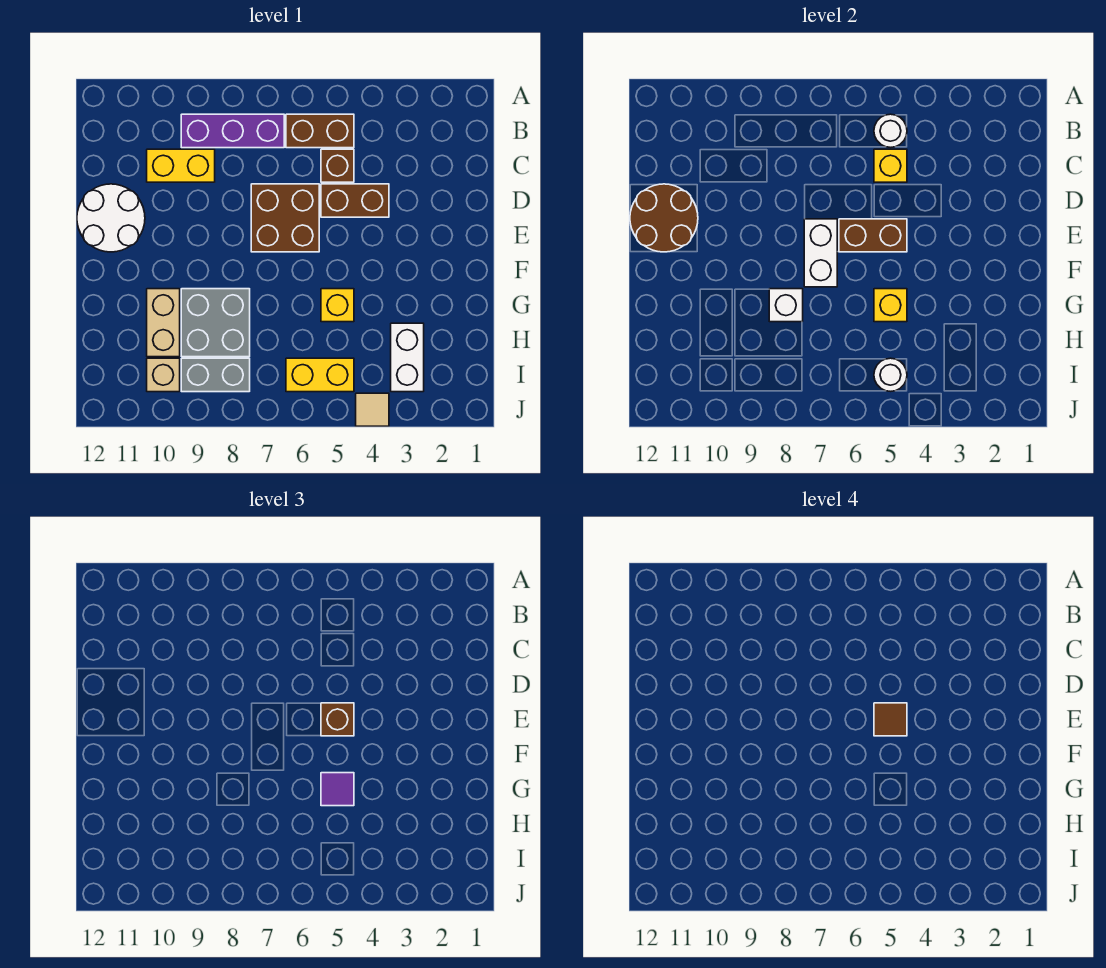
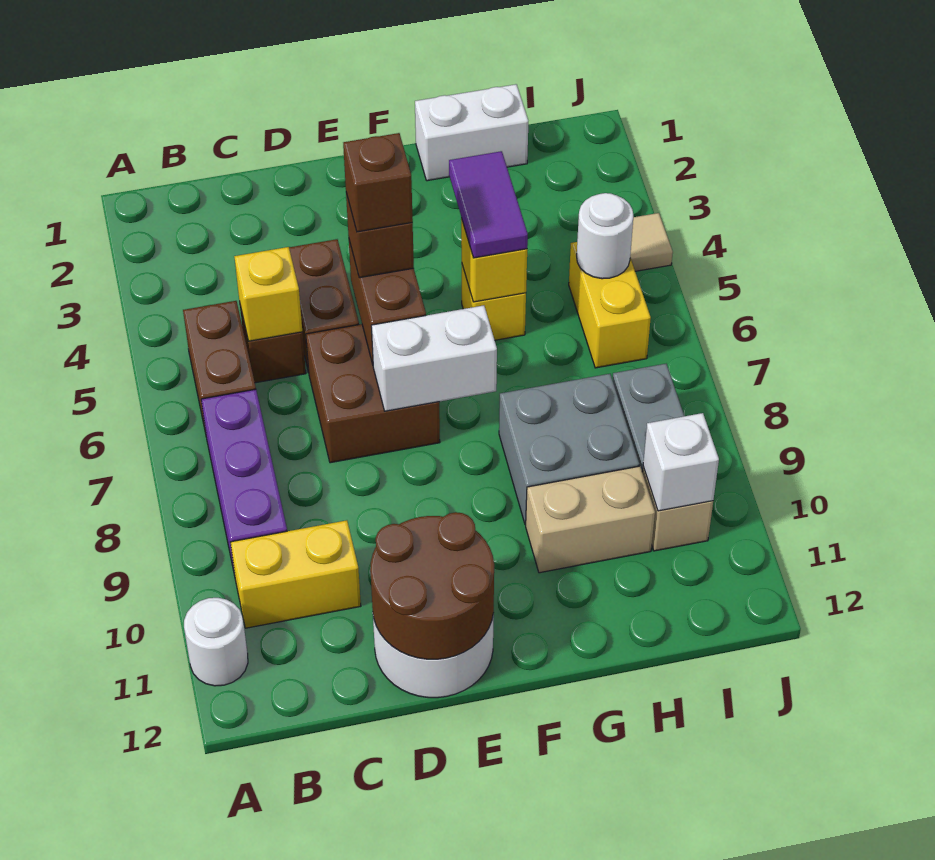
white round brick B5 level 2 -> white round brick A11 level 1
yellow brick C9:C10 level 1 -> yellow brick B10:C10 level 1
brown tile E5 level 4 -> brown brick E5 level 4
purple tile G5 level 3 -> purple tile G4:G5 level 3
white brick G8 level 2 -> white brick I10 level 2
white brick H3:I3 level 1 -> white brick G1:H1 level 1

